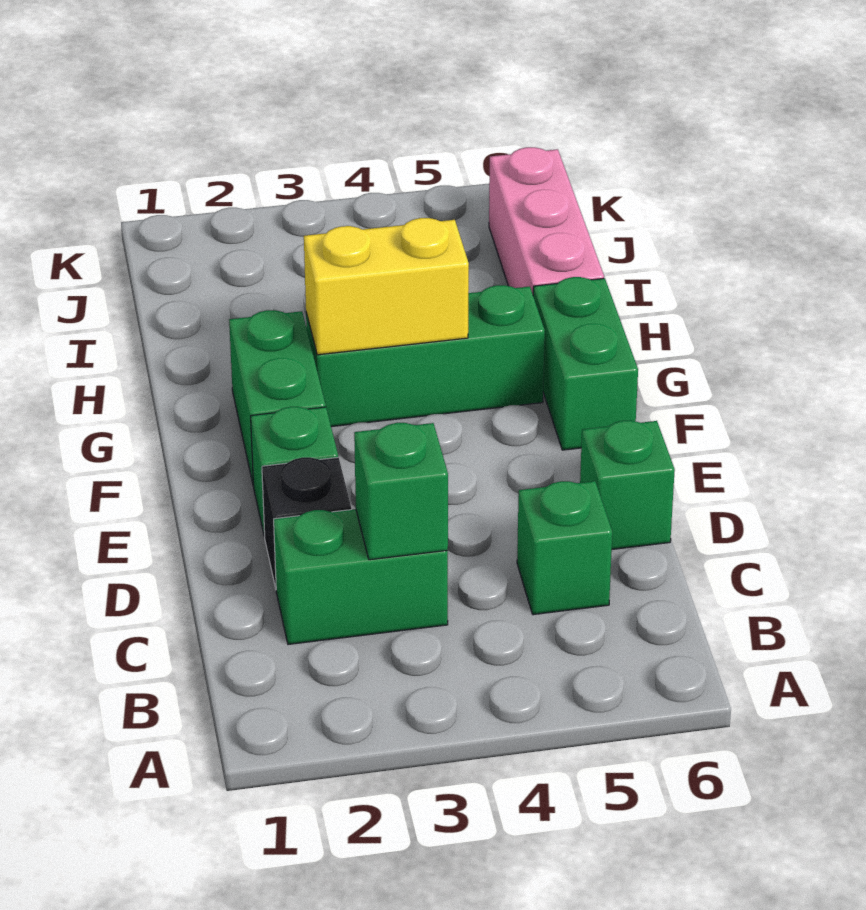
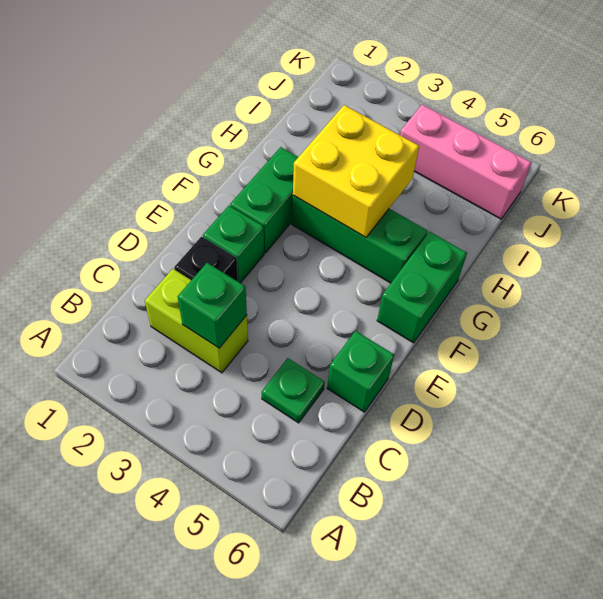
green brick C2:C3 level 1 -> lime brick C2:C3 level 1
green brick C5 level 1 -> green plate C5 level 1
yellow brick G3:G4 level 2 -> yellow brick G3:H4 level 2
pink brick H6:J6 level 1 -> pink brick J4:J6 level 1

